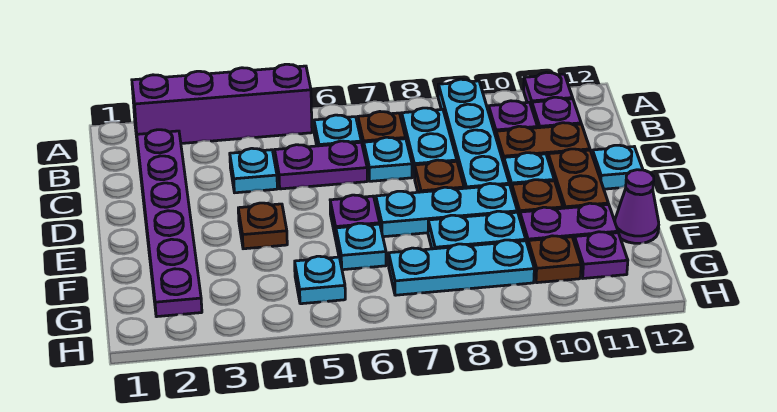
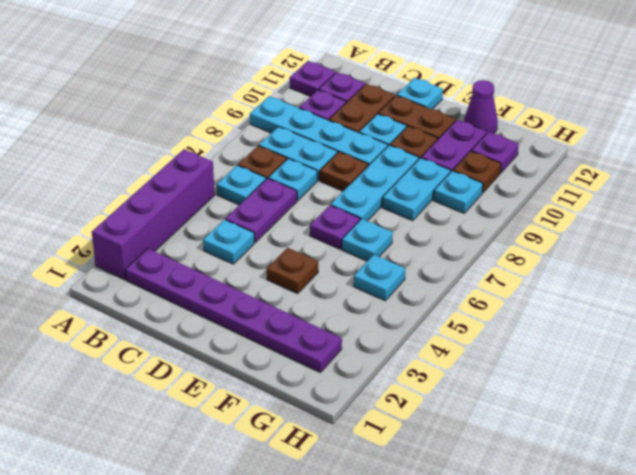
cyan plate G7:G9 level 1 -> cyan plate G9 level 1

